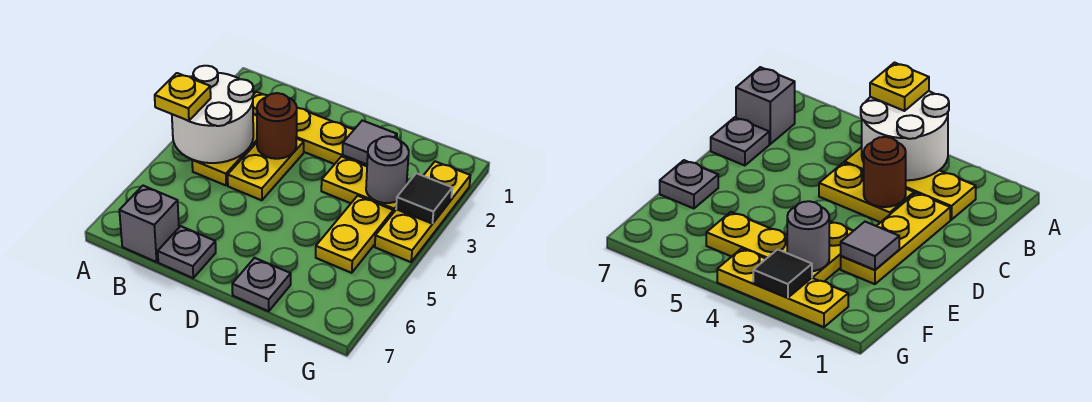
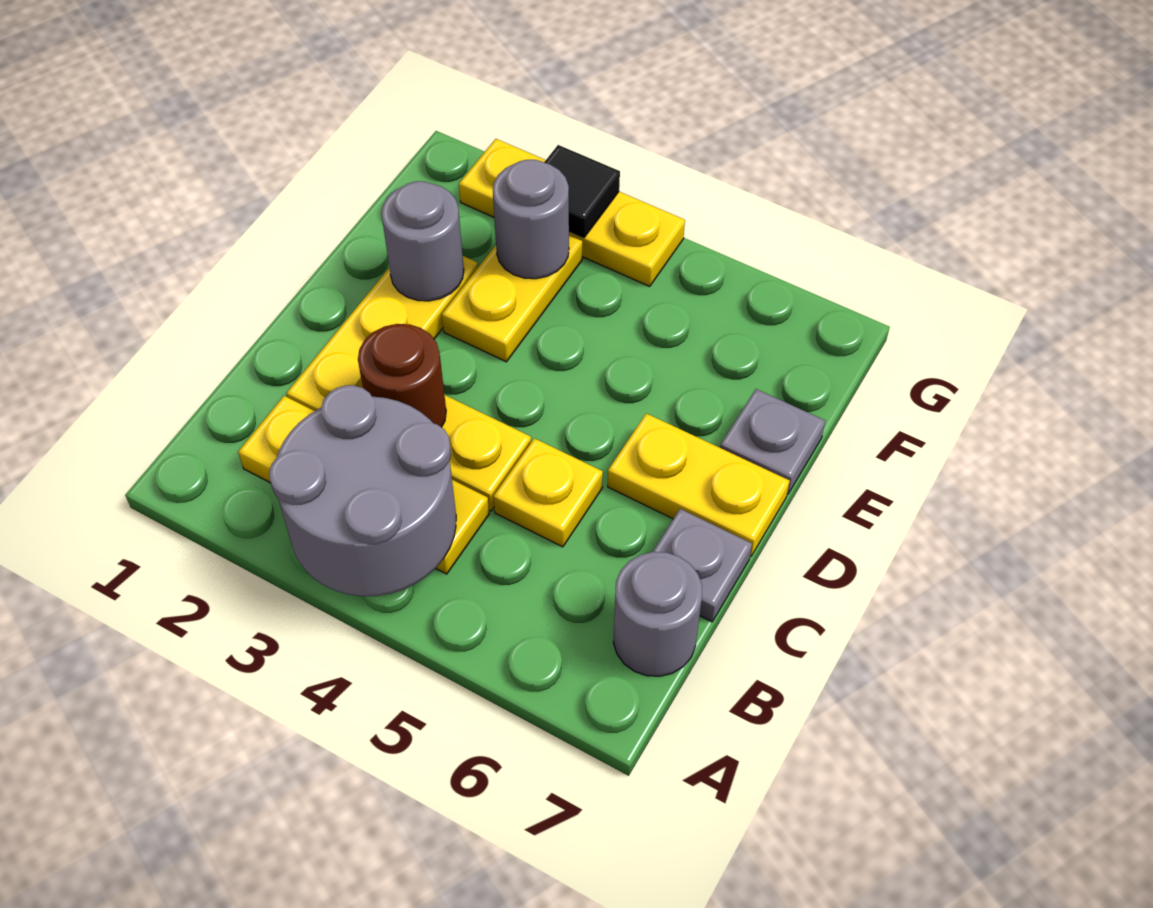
white round brick A3:B4 level 2 -> grey round brick A3:B4 level 2
yellow plate A4 level 3 -> yellow plate C5 level 1
grey brick B7 level 1 -> grey round brick B7 level 1
grey tile E2 level 2 -> grey round brick E2 level 2
yellow plate F4:F5 level 1 -> yellow plate D6:D7 level 1

